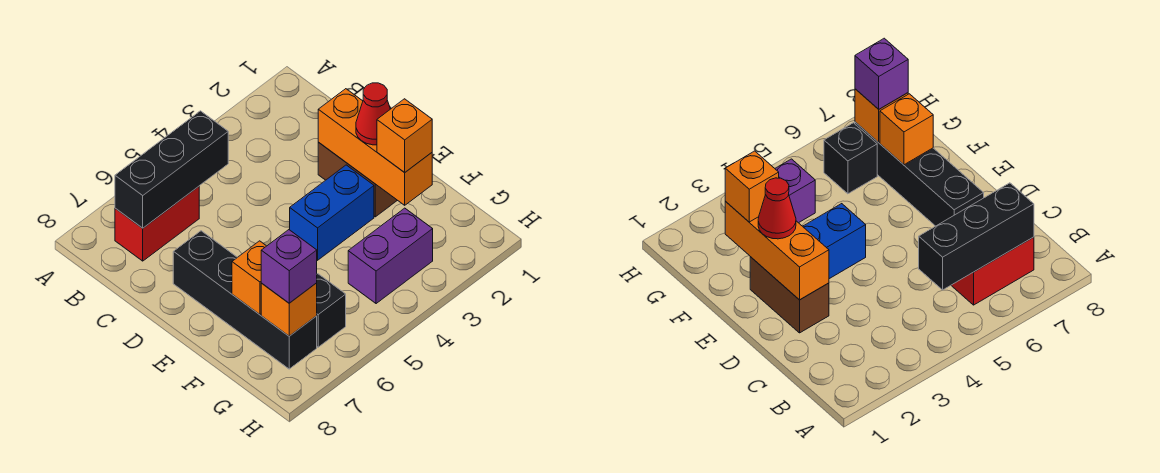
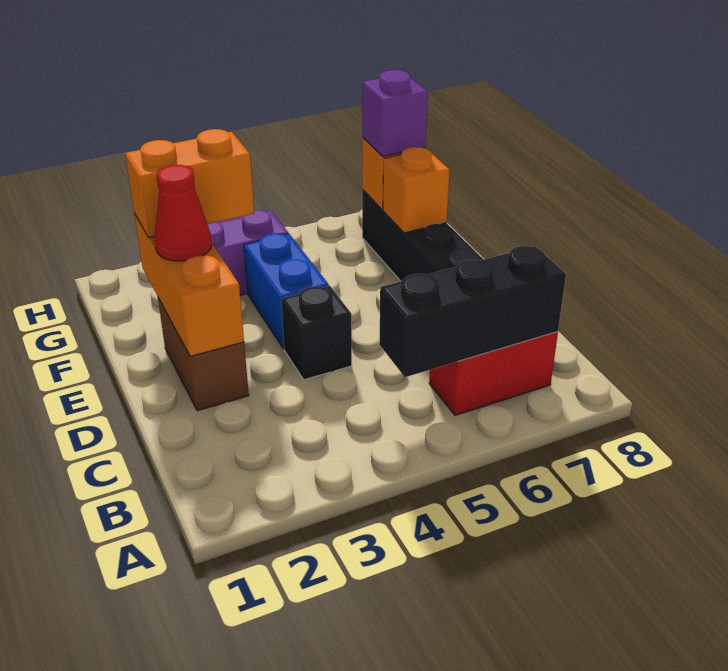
blue brick E3:E4 level 1 -> blue brick E4:F4 level 1
orange brick F2 level 3 -> orange brick F2:F3 level 3
black brick G6 level 1 -> black brick D4 level 1

